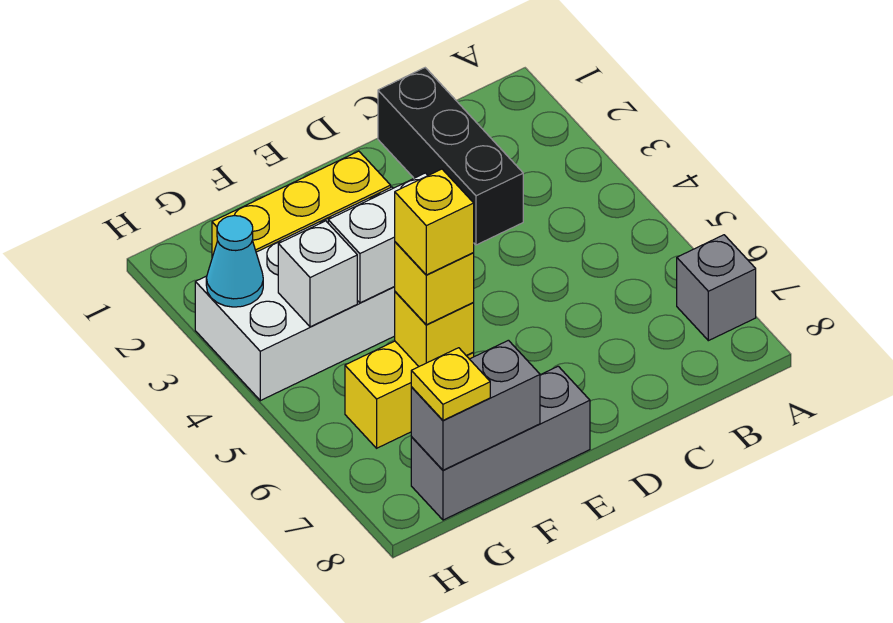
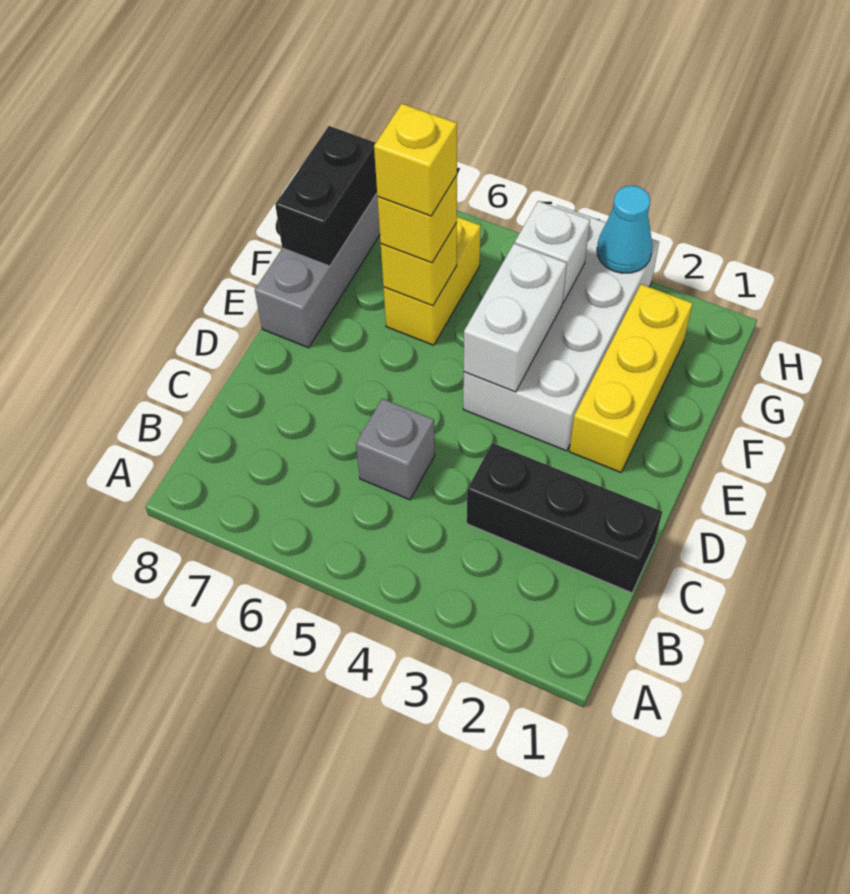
grey brick A7 level 1 -> grey brick C5 level 1
grey brick F8:G8 level 2 -> black brick F8:G8 level 2
yellow plate G8 level 3 -> none

